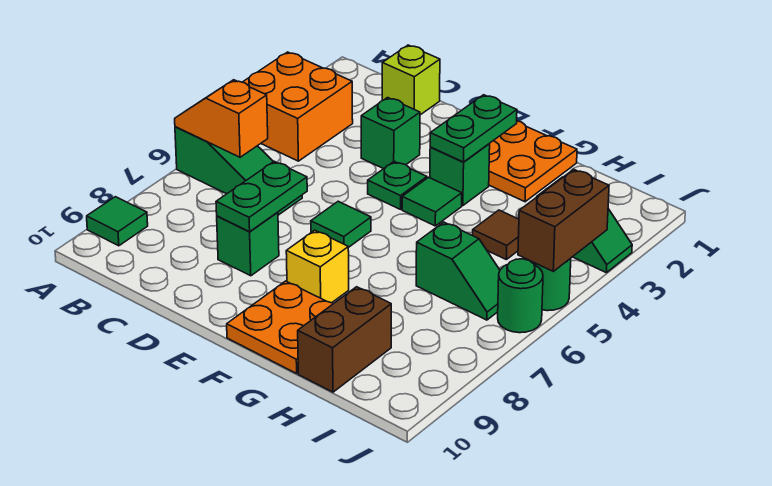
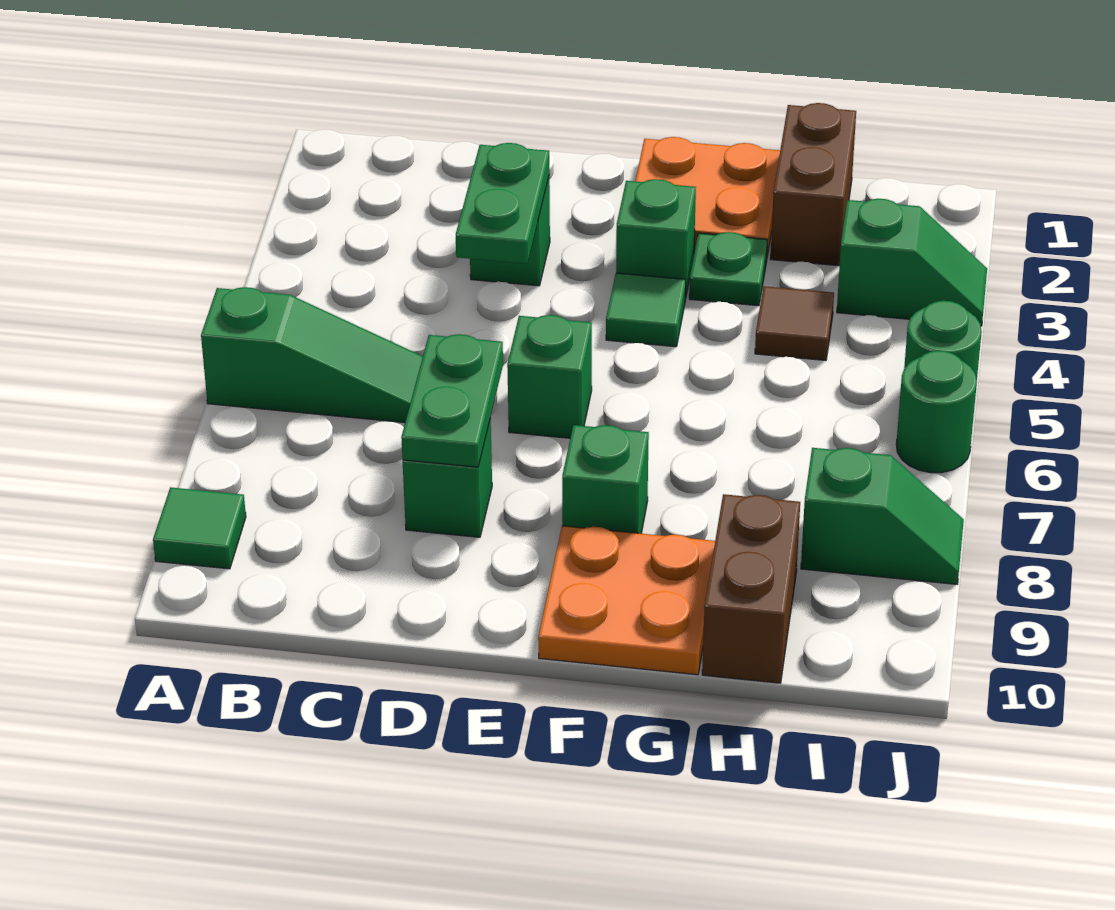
orange brick A3:B4 level 1 -> none
orange slope A6:B6 level 2 top B -> none
lime brick C1 level 1 -> none
green plate E4 level 1 -> green plate G3 level 1
green tile E6 level 1 -> green brick E6 level 1
green plate F2:F3 level 2 -> green plate D3:D4 level 2
yellow brick F8 level 1 -> green brick F8 level 1
green slope H6:I6 level 1 top H -> green slope I8:J8 level 1 top I
brown brick J4:J5 level 2 -> brown brick H1:H2 level 1

